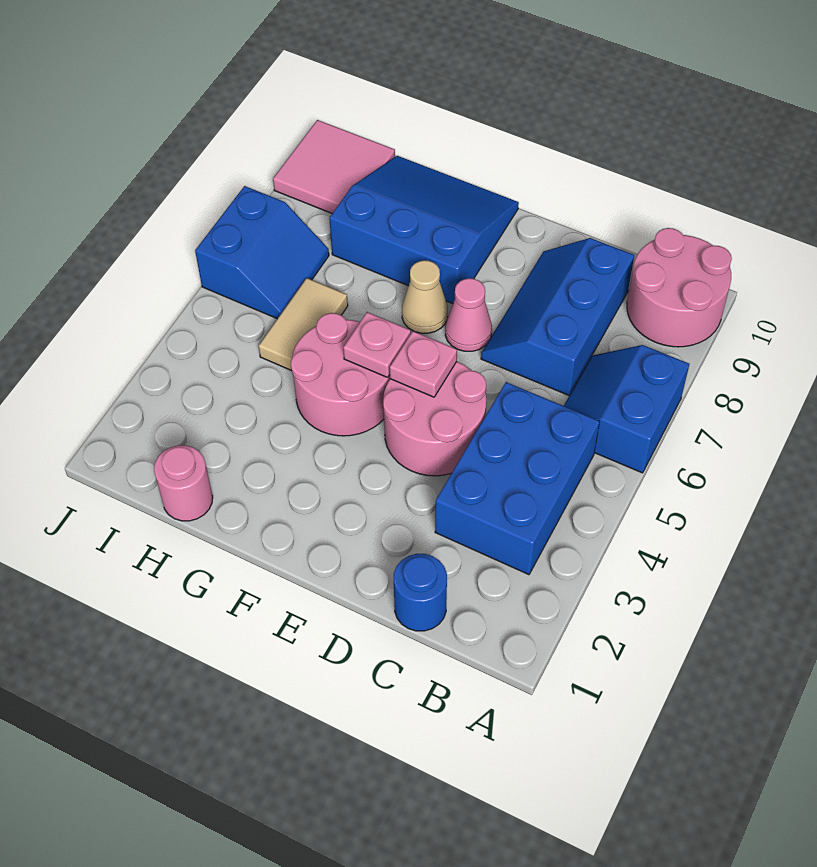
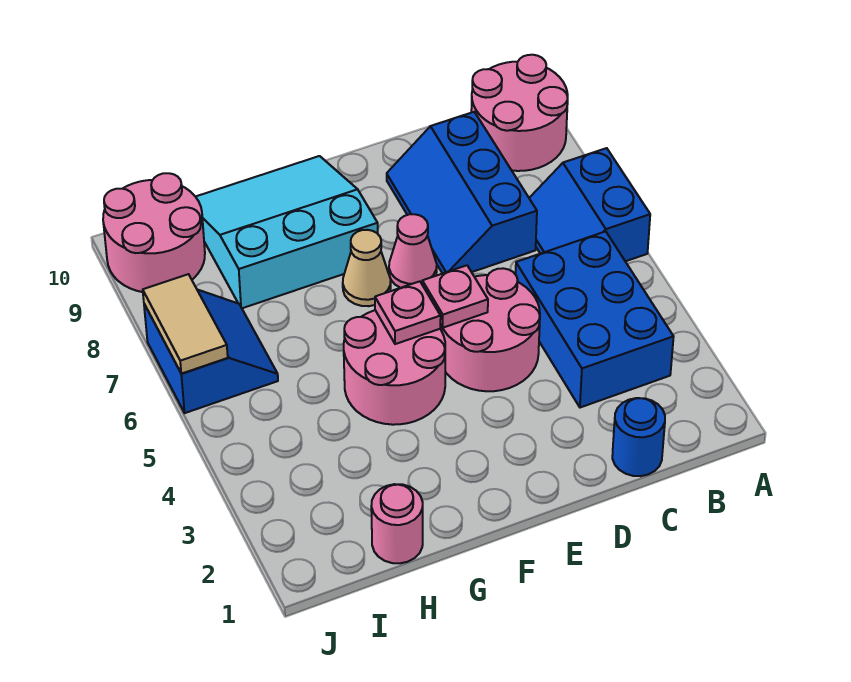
blue slope F8:H10 level 1 top 8 -> cyan slope F8:H10 level 1 top 8
tan tile H5:H6 level 1 -> tan tile J6:J7 level 2
pink tile I9:J10 level 1 -> pink round brick I9:J10 level 1

